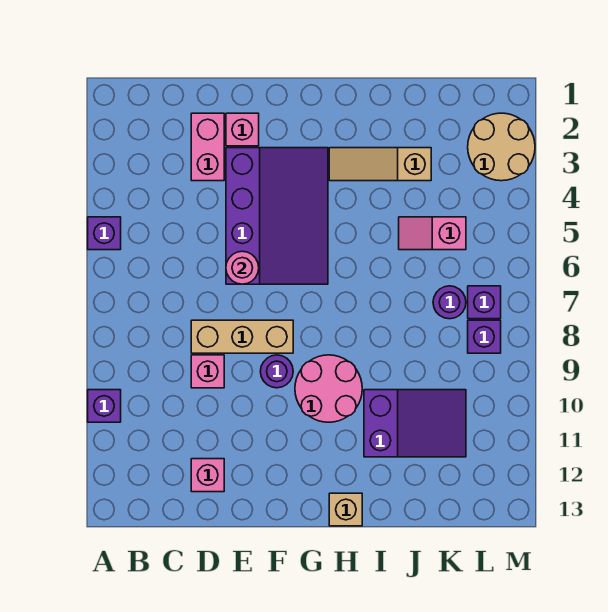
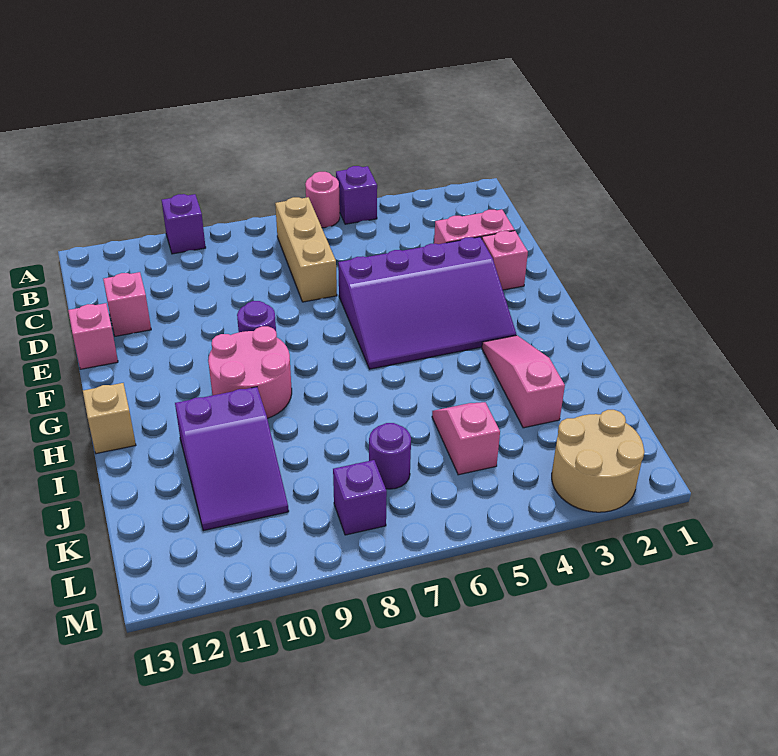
tan brick D8:F8 level 1 -> tan brick B7:D7 level 1
pink brick D9 level 1 -> pink brick E13 level 1
pink round brick E6 level 2 -> pink round brick A6 level 1
tan slope H3:J3 level 1 top J -> pink slope H3:J3 level 1 top J
purple brick L7 level 1 -> none

